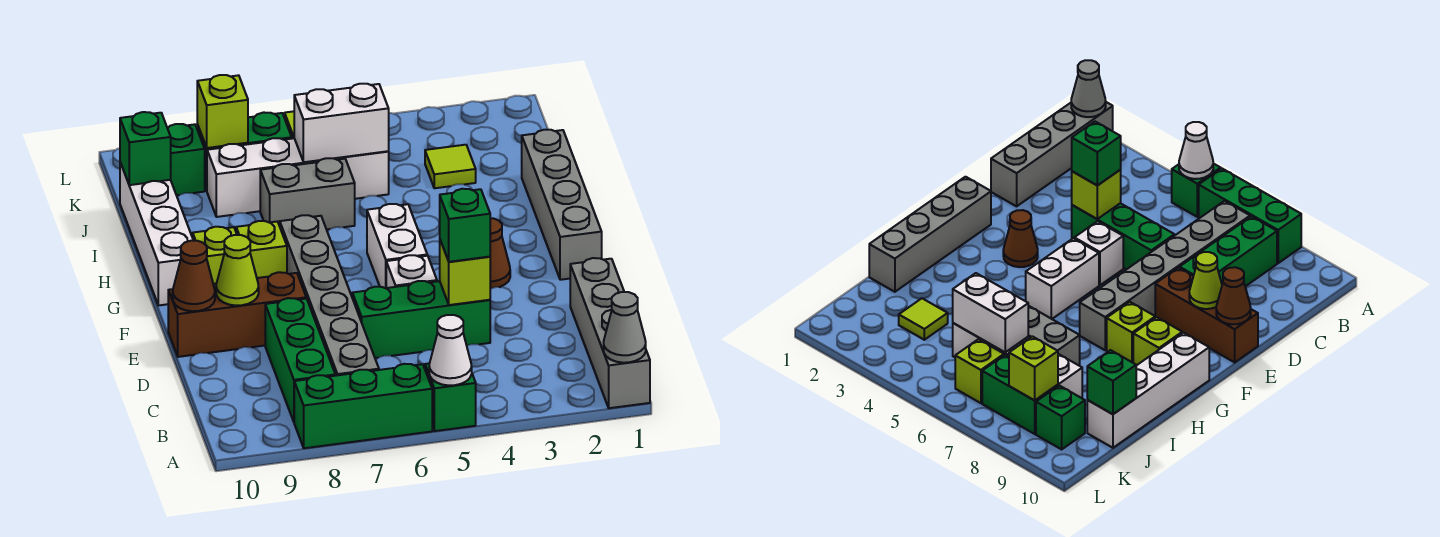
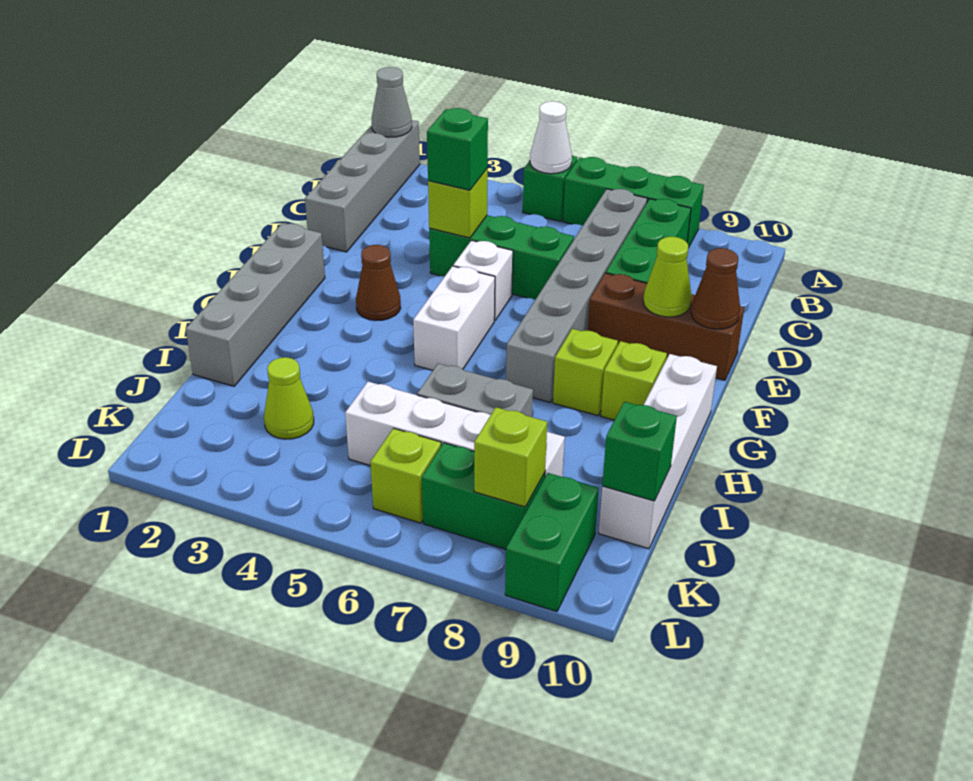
lime tile J3 level 1 -> lime cone J3 level 1
white brick J5:J6 level 2 -> none
green brick K9 level 1 -> green brick K9:L9 level 1

